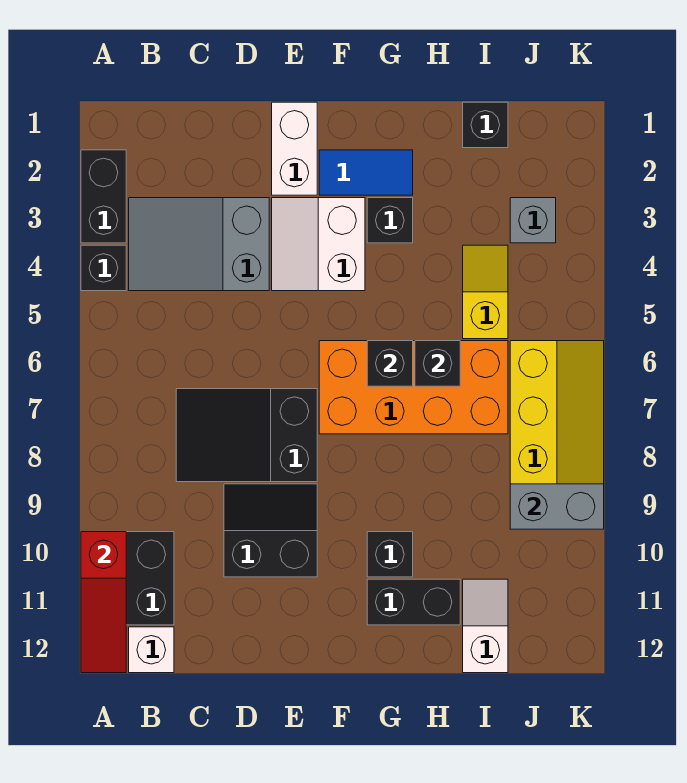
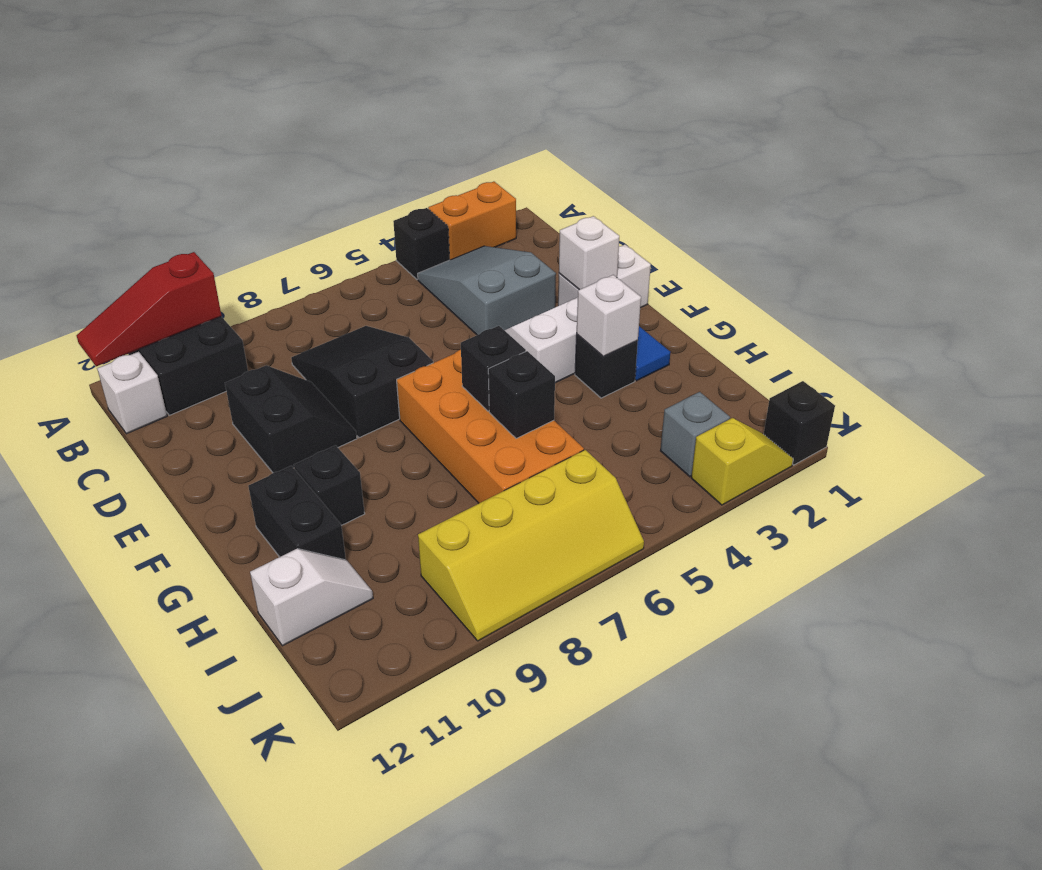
black brick A2:A3 level 1 -> orange brick A2:A3 level 1
none -> white brick E2 level 2
none -> white brick G3 level 2
black brick I1 level 1 -> black brick K1 level 1
yellow slope I4:I5 level 1 top 5 -> yellow slope K2:K3 level 1 top 3
grey brick J9:K9 level 2 -> none

